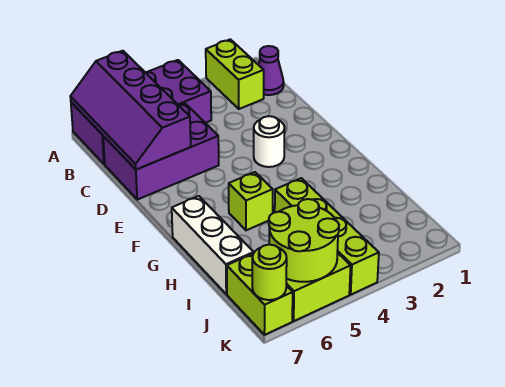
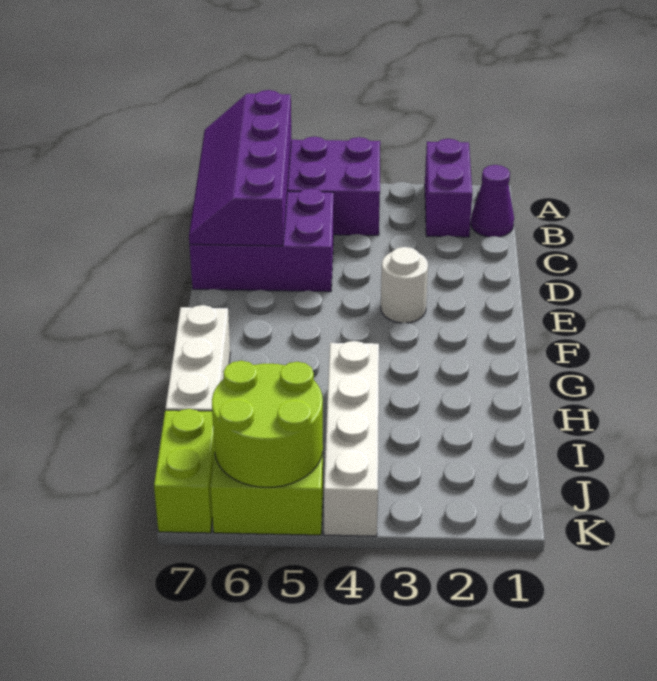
lime brick A2:B2 level 1 -> purple brick A2:B2 level 1
lime brick G5 level 1 -> none
lime brick H4:K4 level 1 -> white brick H4:K4 level 1
lime round brick K7 level 2 -> none

